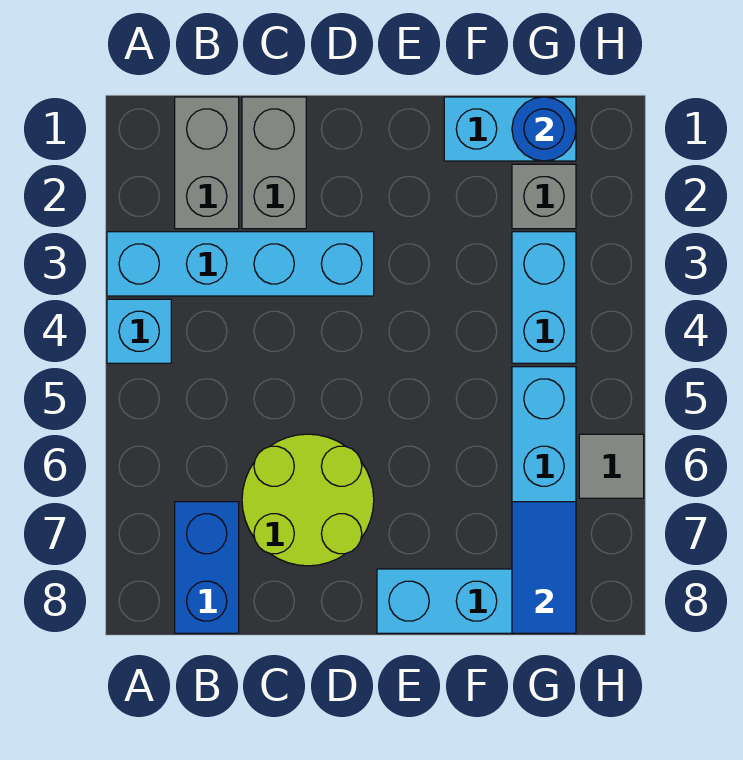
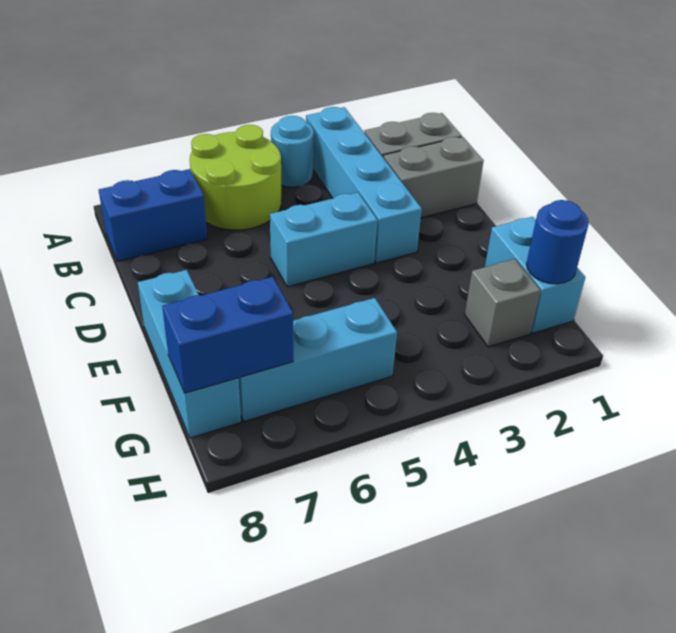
cyan brick A4 level 1 -> cyan round brick A4 level 1
lime round brick C6:D7 level 1 -> lime round brick A5:B6 level 1
cyan brick G3:G4 level 1 -> cyan brick D4:D5 level 1
blue tile G7:G8 level 2 -> blue brick G7:G8 level 2
grey tile H6 level 1 -> none

